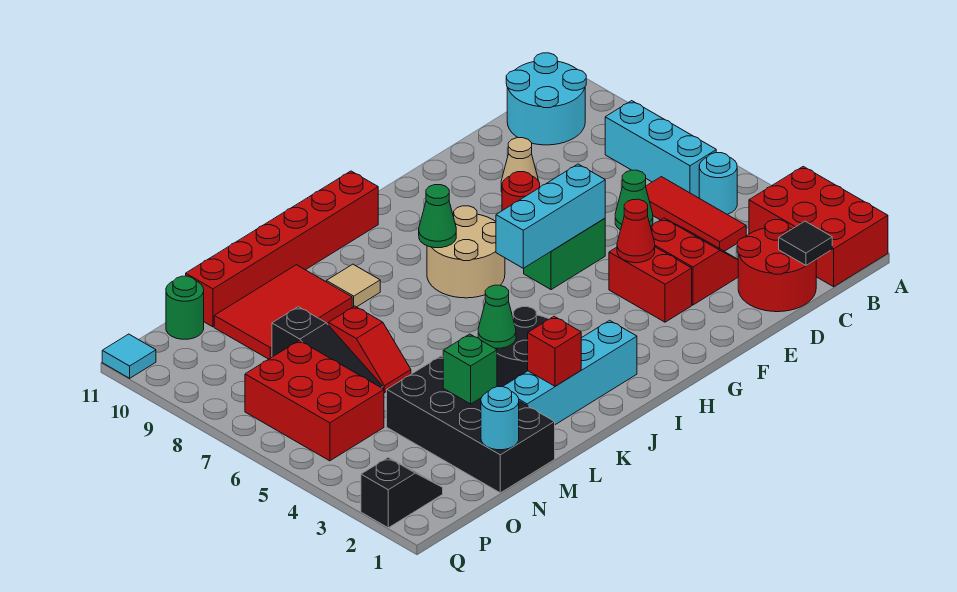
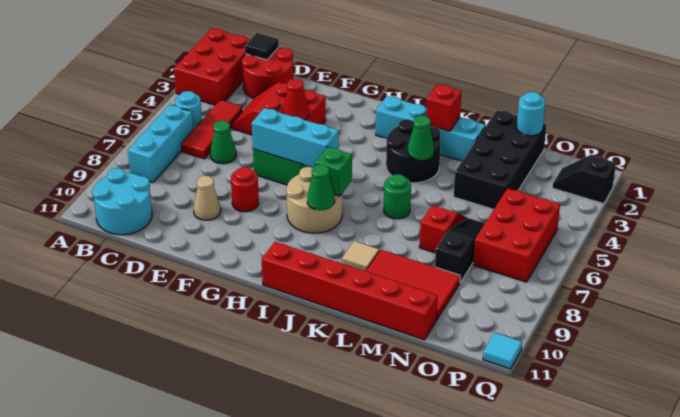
green brick M3 level 2 -> green brick I7 level 2
green round brick O11 level 1 -> green round brick K6 level 1

